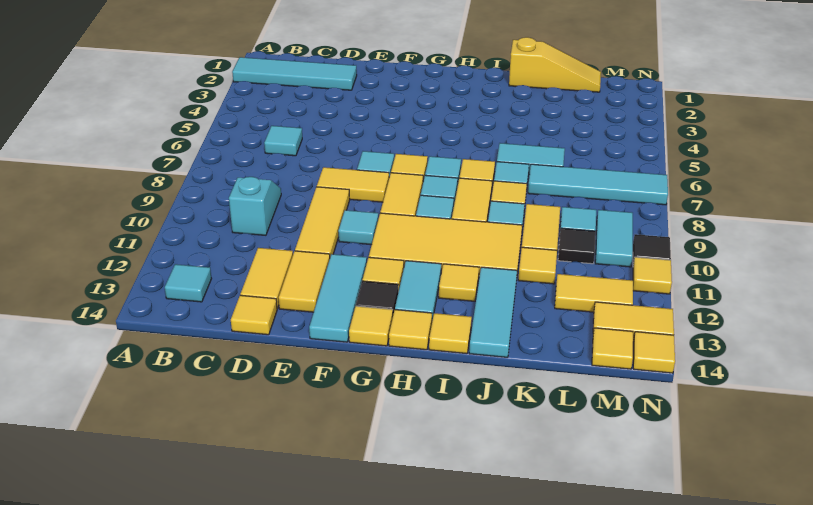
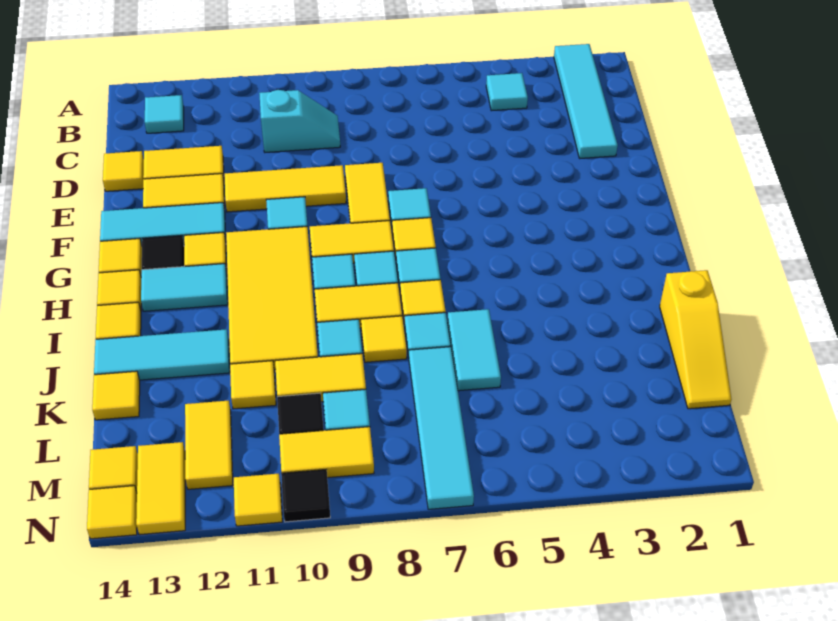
cyan tile C6 level 1 -> cyan tile B4 level 1
yellow tile I12 level 1 -> yellow tile K14 level 1
cyan tile M9:M10 level 1 -> yellow tile M9:M10 level 1

